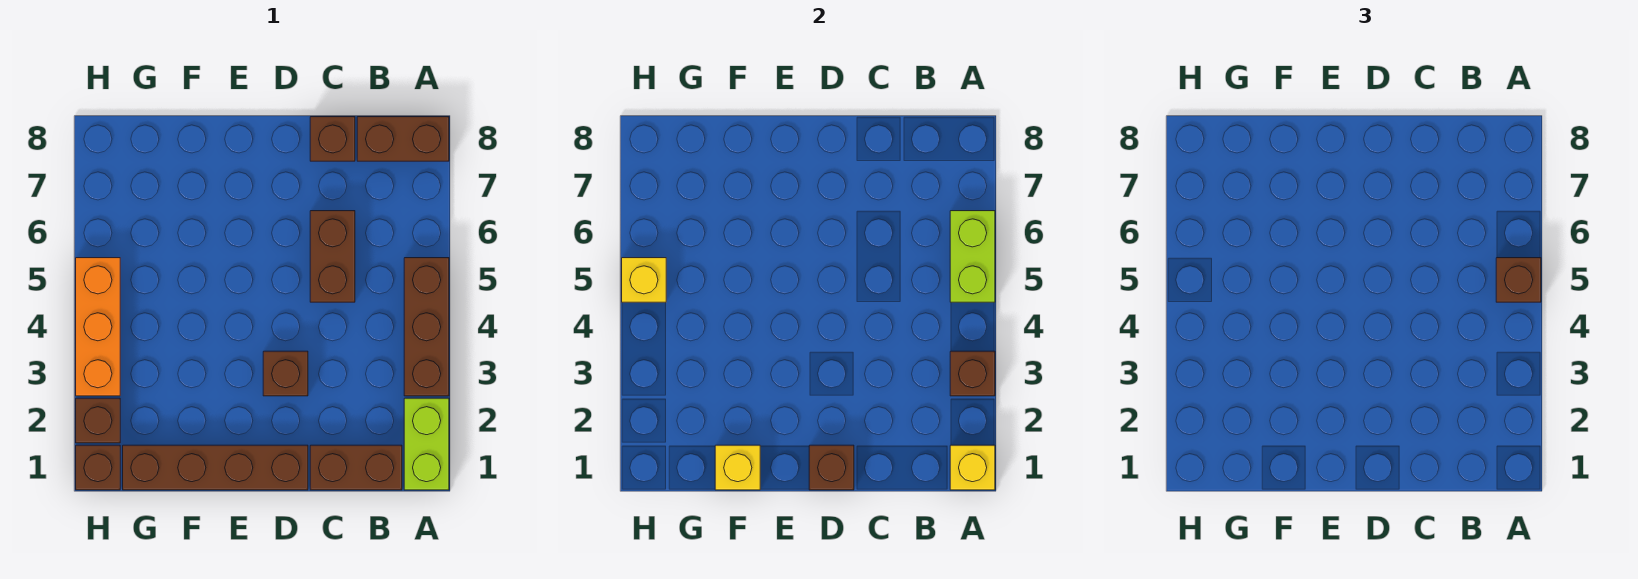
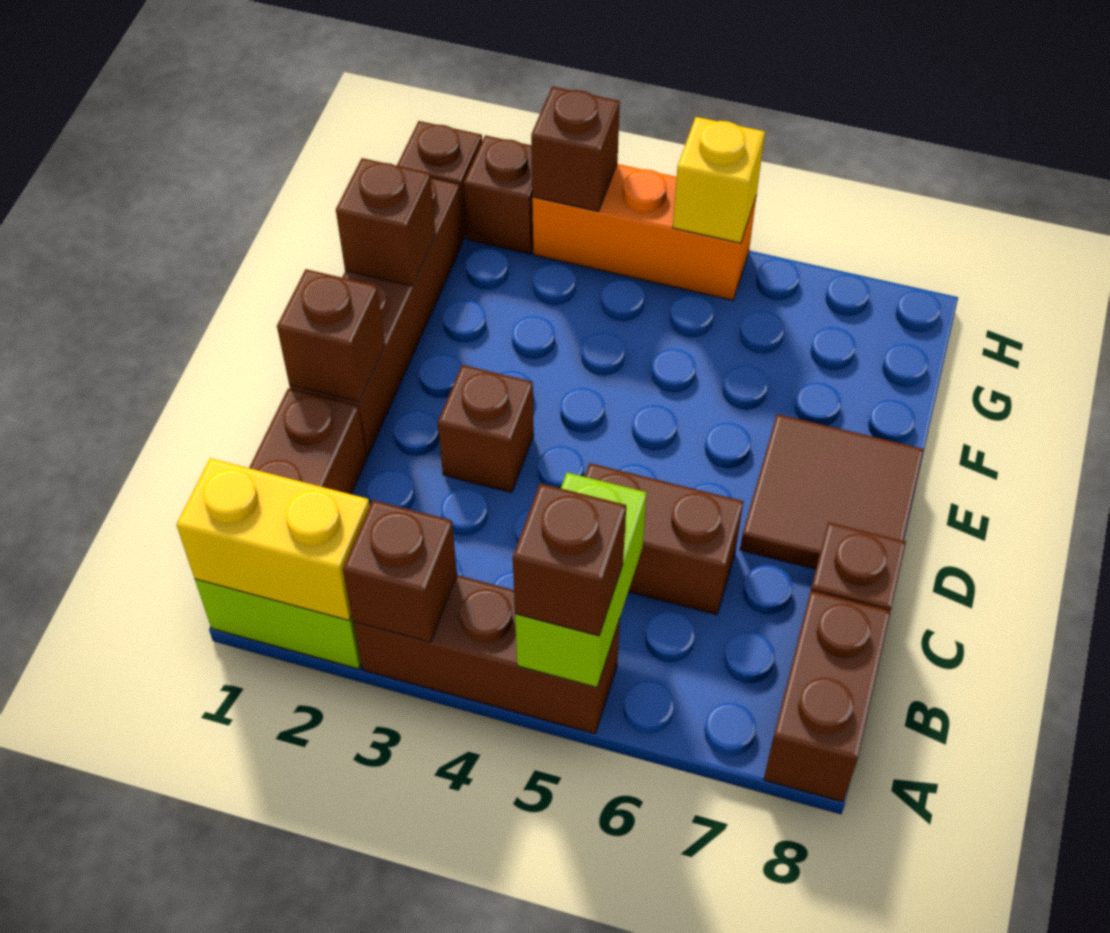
yellow brick A1 level 2 -> yellow brick A1:A2 level 2
lime brick A5:A6 level 2 -> lime brick A5:B5 level 2
none -> brown tile D7:E8 level 1
yellow brick F1 level 2 -> brown brick F1 level 2
none -> brown brick H3 level 2

